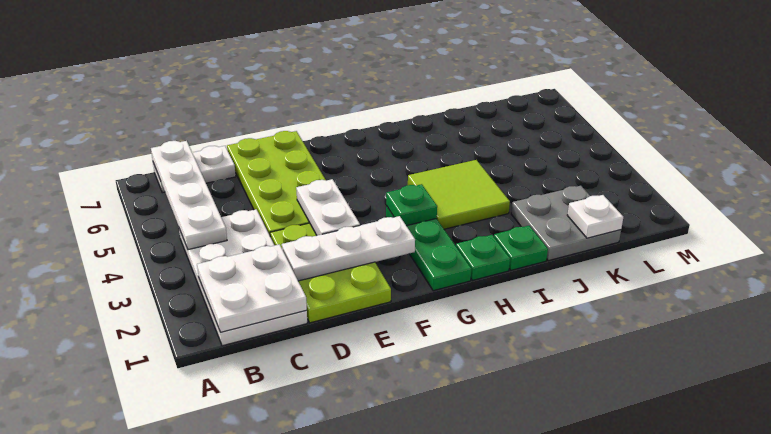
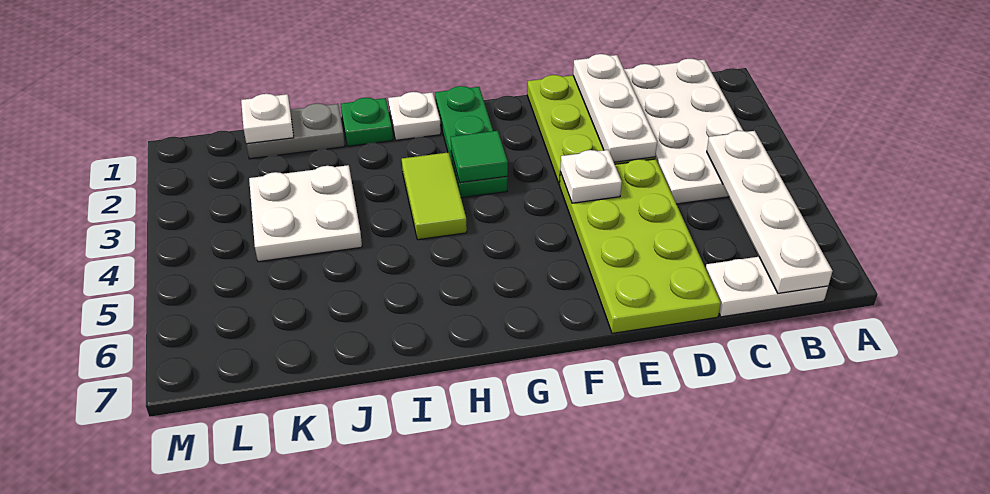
white plate B1:C2 level 2 -> white plate J3:K4 level 1
white plate D2:F2 level 2 -> white plate D1:D3 level 2
white plate E3:E4 level 2 -> white plate E4 level 2
green plate G3 level 2 -> green tile G3 level 2
green plate H1 level 1 -> white plate H1 level 1
lime tile H3:I4 level 1 -> lime tile H3:H4 level 1
grey plate J1:K2 level 1 -> grey plate J1:K1 level 1

